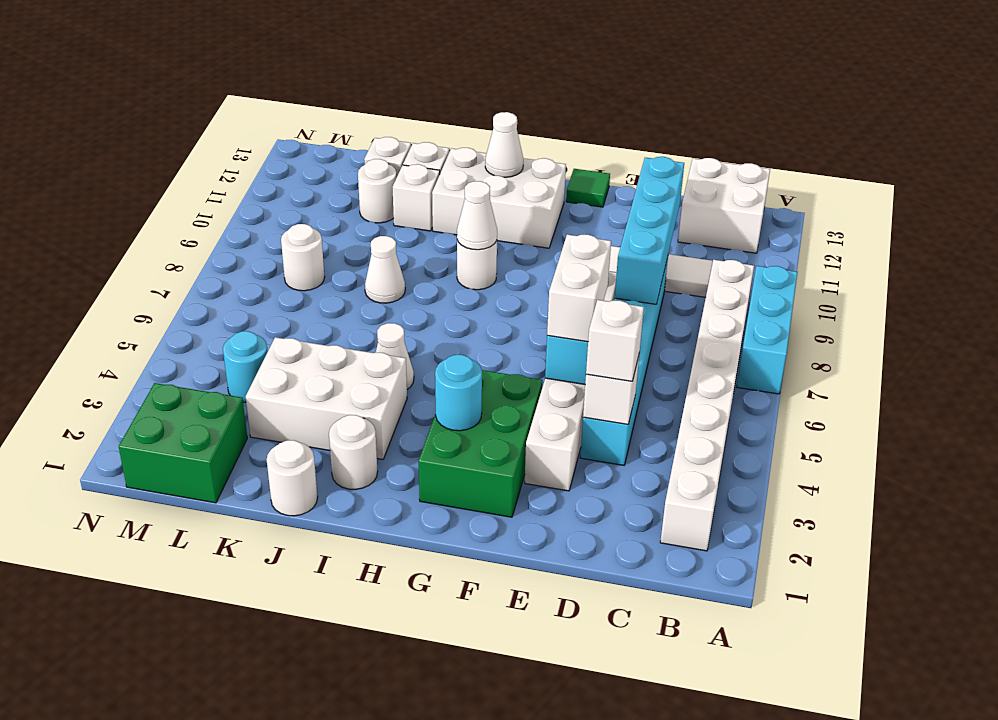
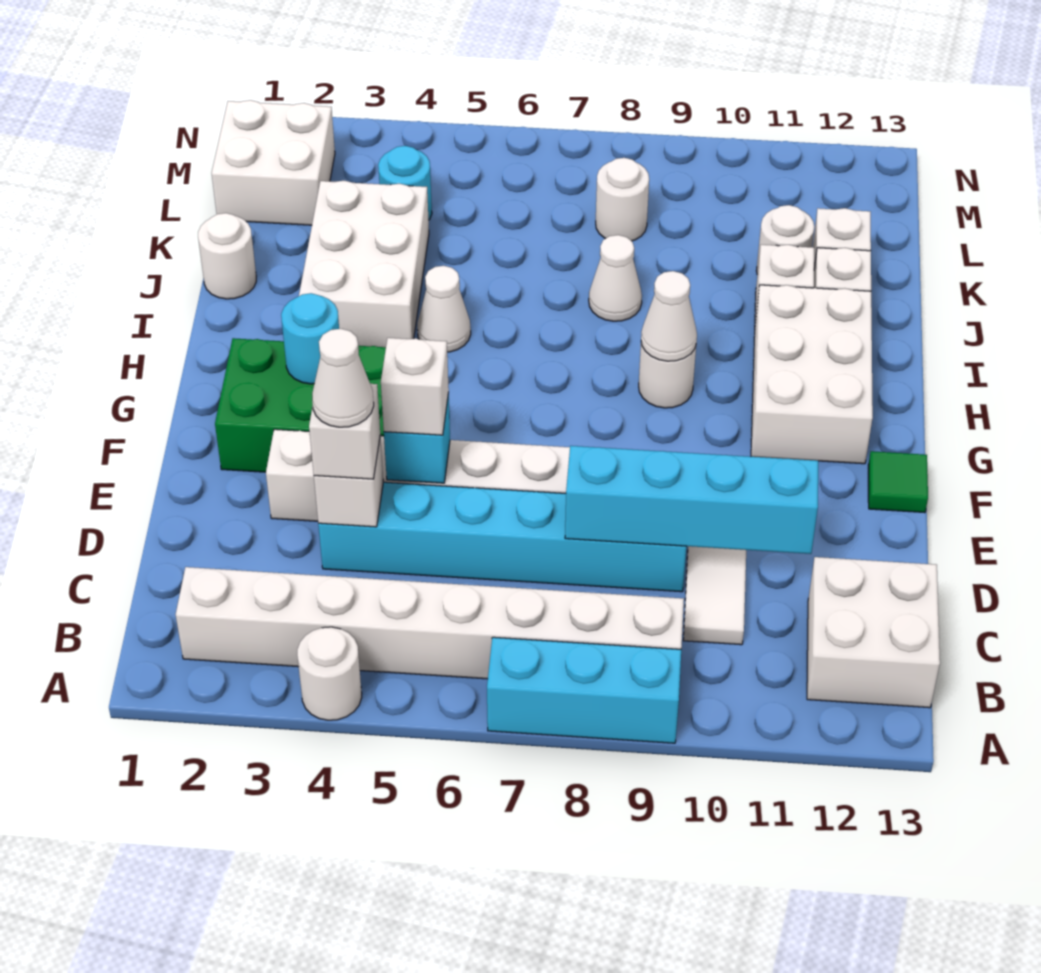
white brick E5:E6 level 3 -> white brick E5 level 3
white cone H12 level 2 -> white cone D4 level 4
white round brick I2 level 1 -> white round brick A4 level 1
green brick L1:M2 level 1 -> white brick L1:M2 level 1

